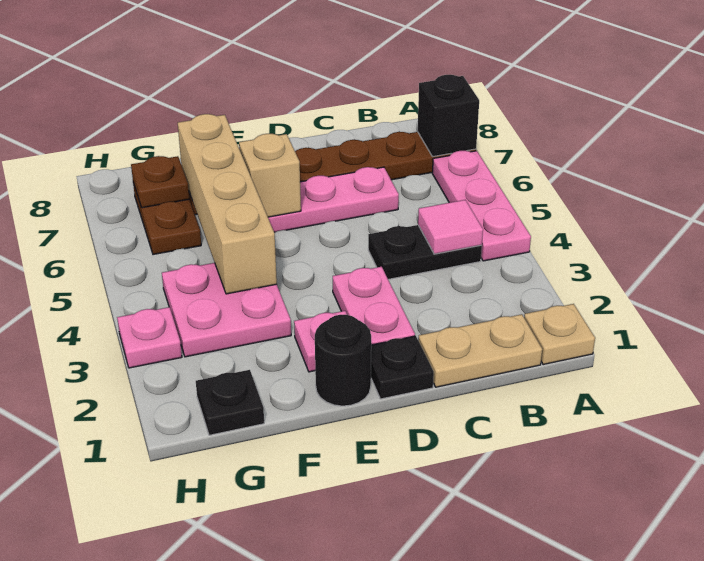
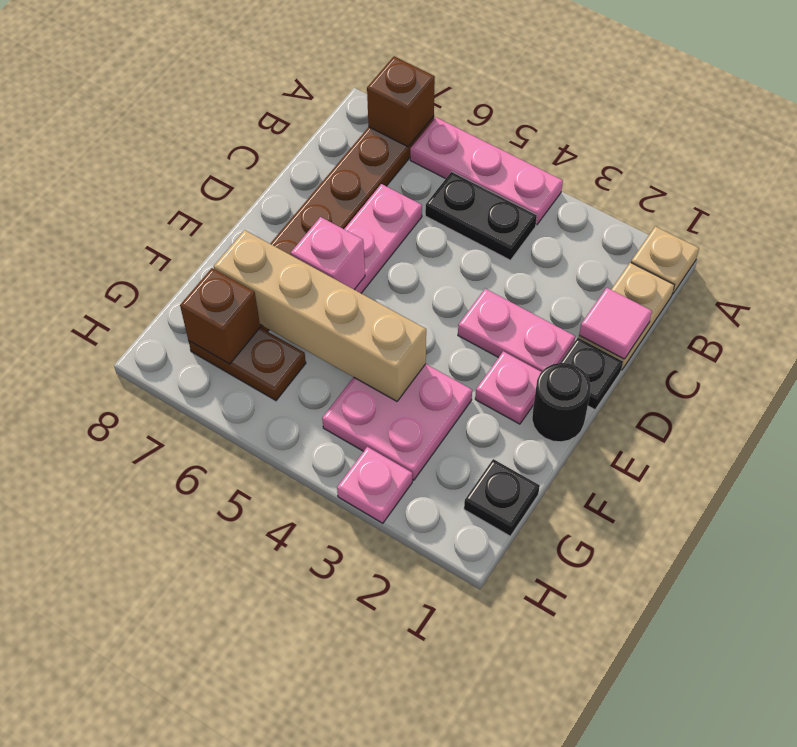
black brick A7 level 2 -> brown brick A7 level 2
black plate B4:C4 level 1 -> black plate B4:B5 level 1
pink tile B4 level 2 -> pink tile C1 level 2
tan brick E6 level 2 -> pink brick E6 level 2
brown plate G7 level 2 -> brown brick G7 level 2

